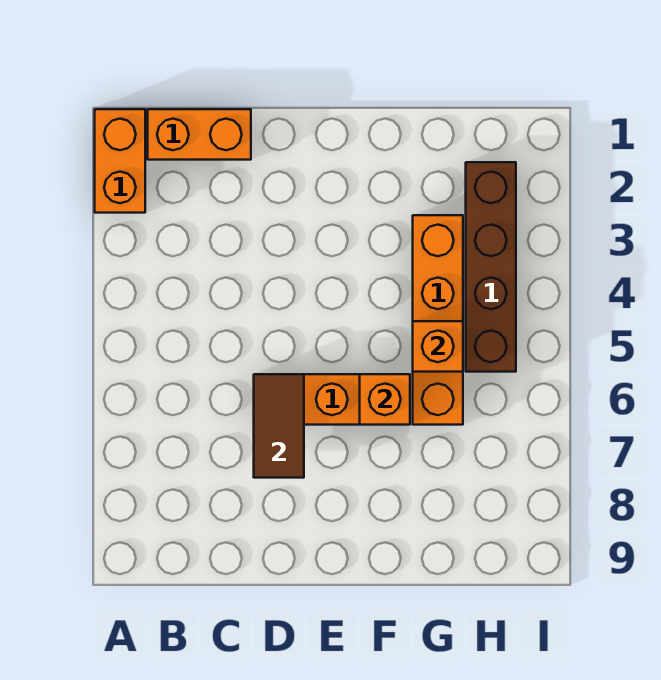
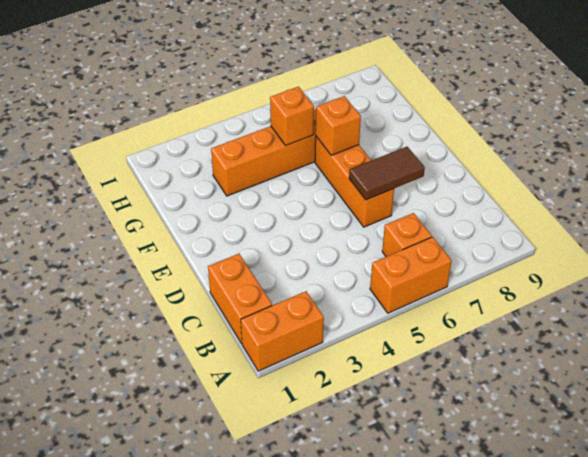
none -> orange brick A5:A6 level 1
none -> orange brick B6 level 1
brown brick H2:H5 level 1 -> none

